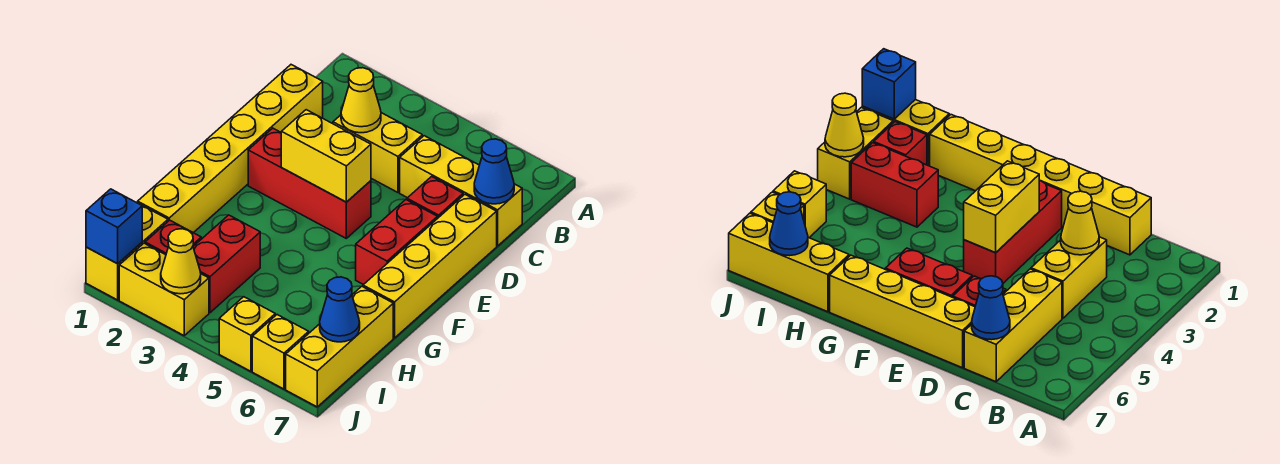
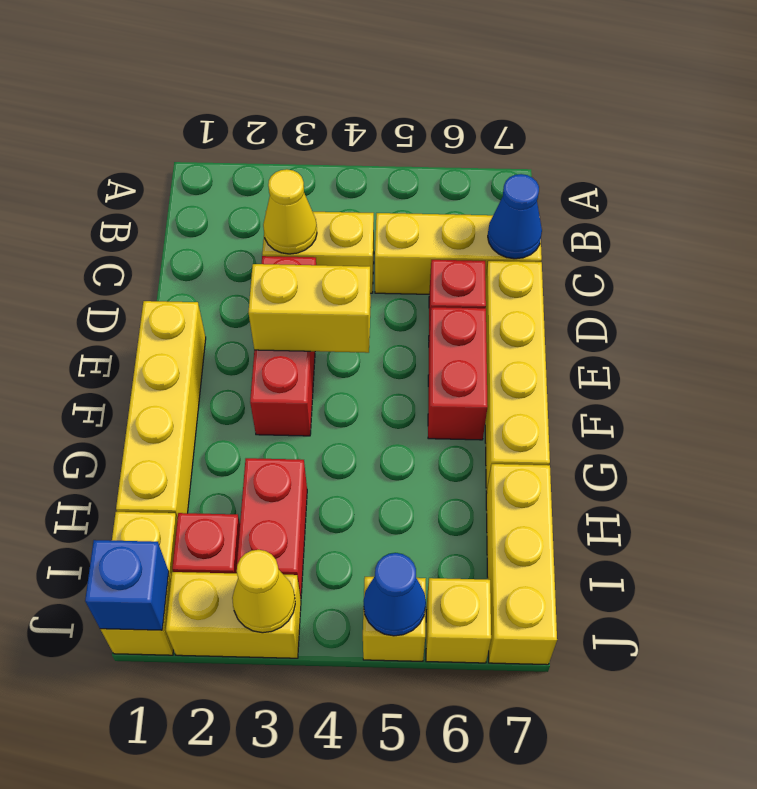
yellow brick C1:H1 level 1 -> yellow brick E1:H1 level 1
red brick E2:E4 level 1 -> red brick D3:F3 level 1
blue cone I7 level 2 -> blue cone J5 level 2

